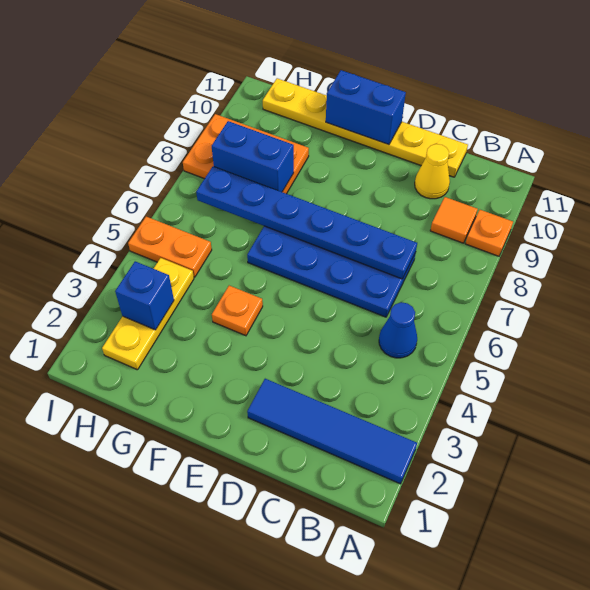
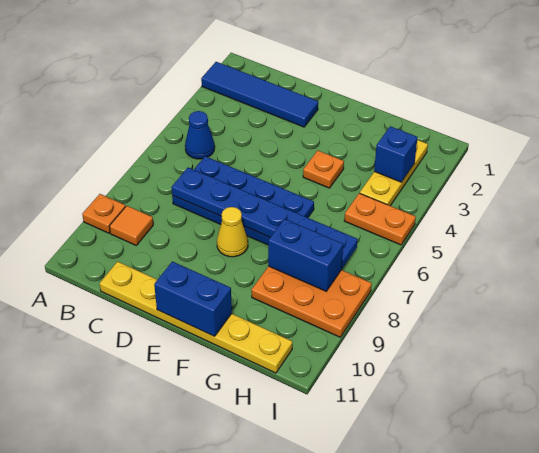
yellow cone C10 level 1 -> yellow cone E8 level 1

